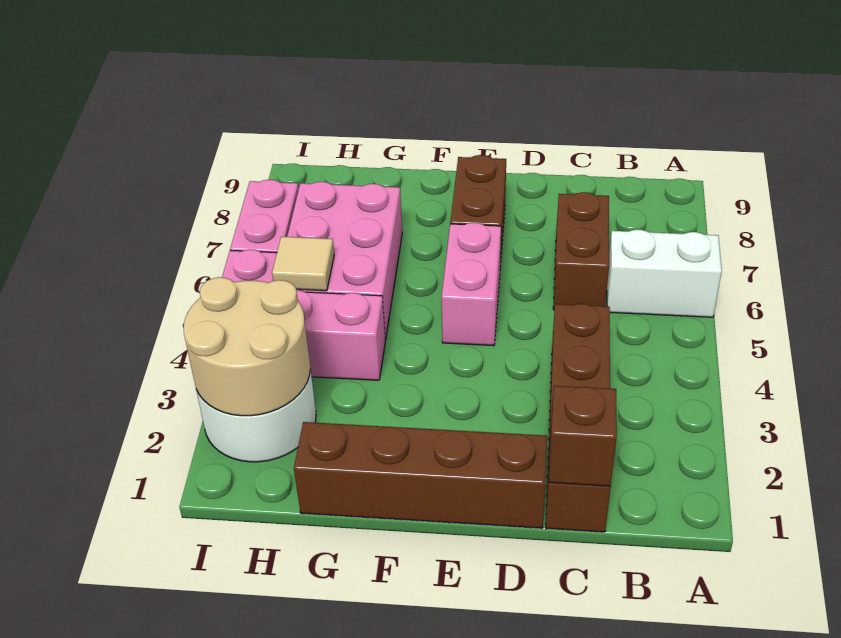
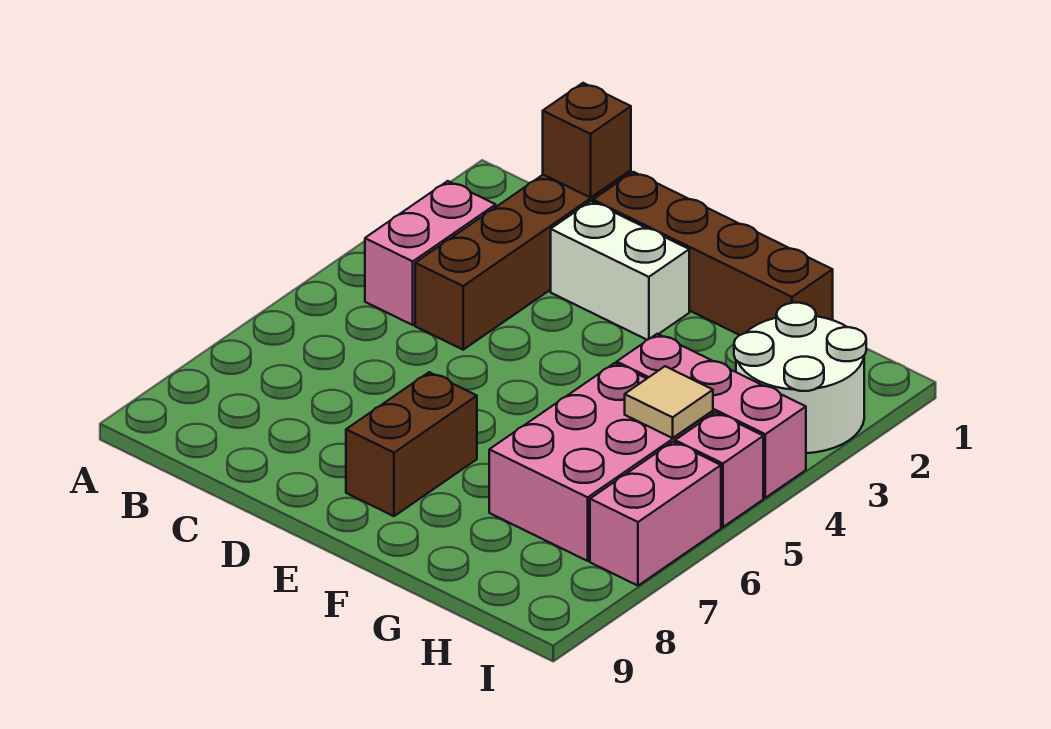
white brick A6:B6 level 1 -> white brick D2:E2 level 1
brown brick C6:C7 level 1 -> none
pink brick E5:E6 level 1 -> pink brick B3:B4 level 1
tan round brick H2:I3 level 2 -> none

